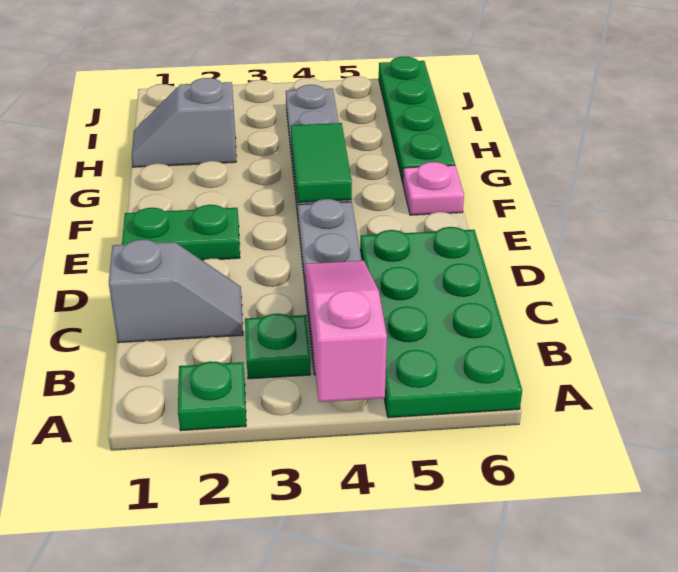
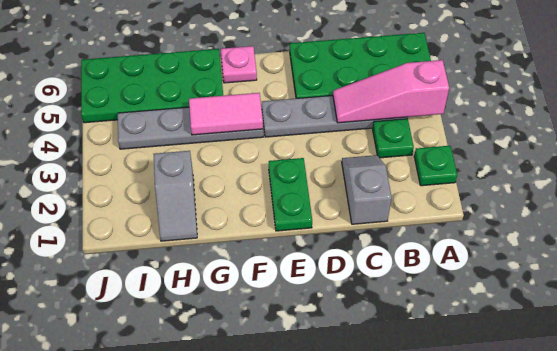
green tile F4:G4 level 2 -> pink tile F4:G4 level 2
green plate G6:J6 level 1 -> green plate G5:J6 level 1

